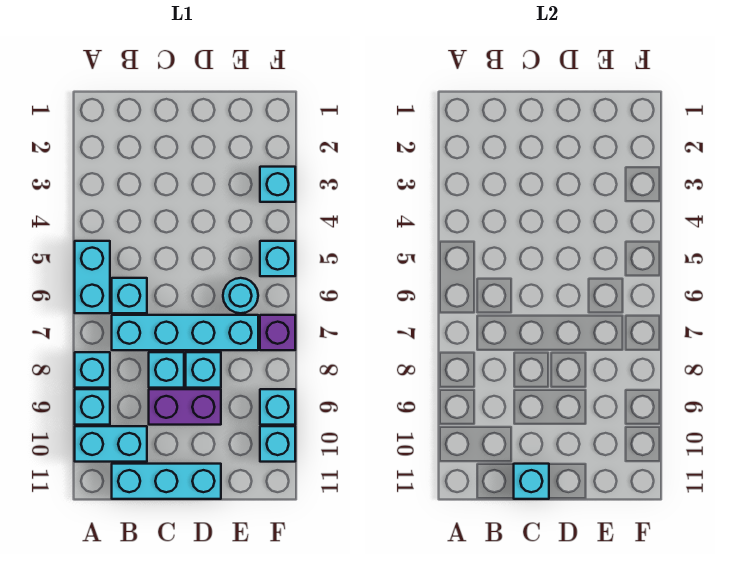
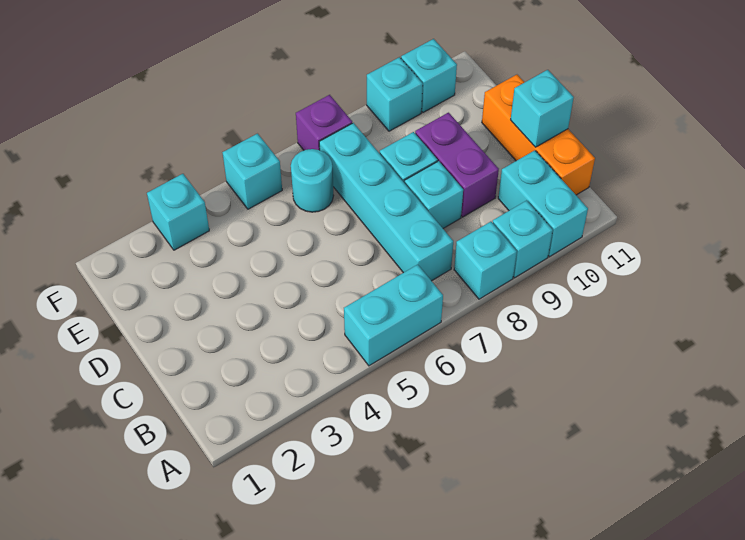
cyan brick B6 level 1 -> none
cyan brick B11:D11 level 1 -> orange brick B11:D11 level 1

